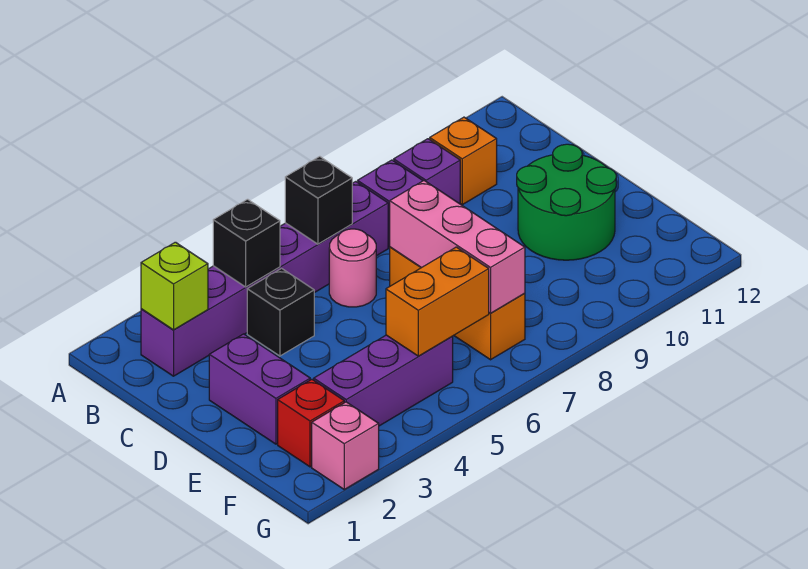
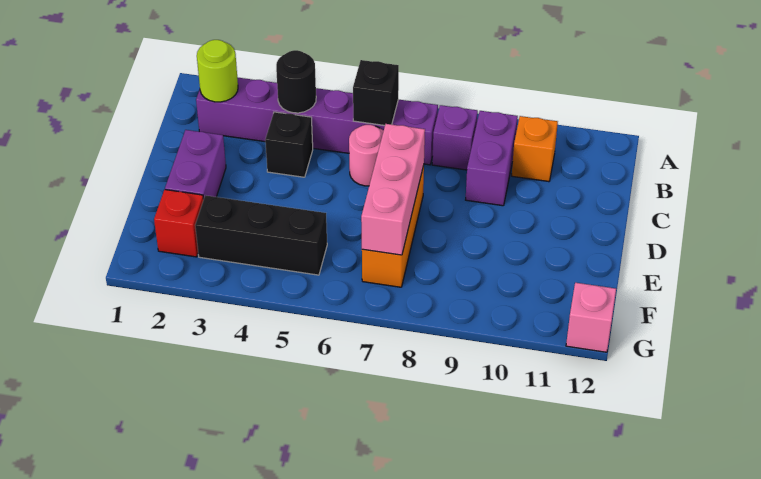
lime brick B2 level 2 -> lime round brick B2 level 2
black brick B4 level 2 -> black round brick B4 level 2
purple brick B9 level 1 -> purple brick B9:C9 level 1
green round brick D10:E11 level 1 -> none
purple brick F3:F5 level 1 -> black brick F3:F5 level 1
orange brick F5:F6 level 2 -> none
pink brick G2 level 1 -> pink brick G12 level 1

